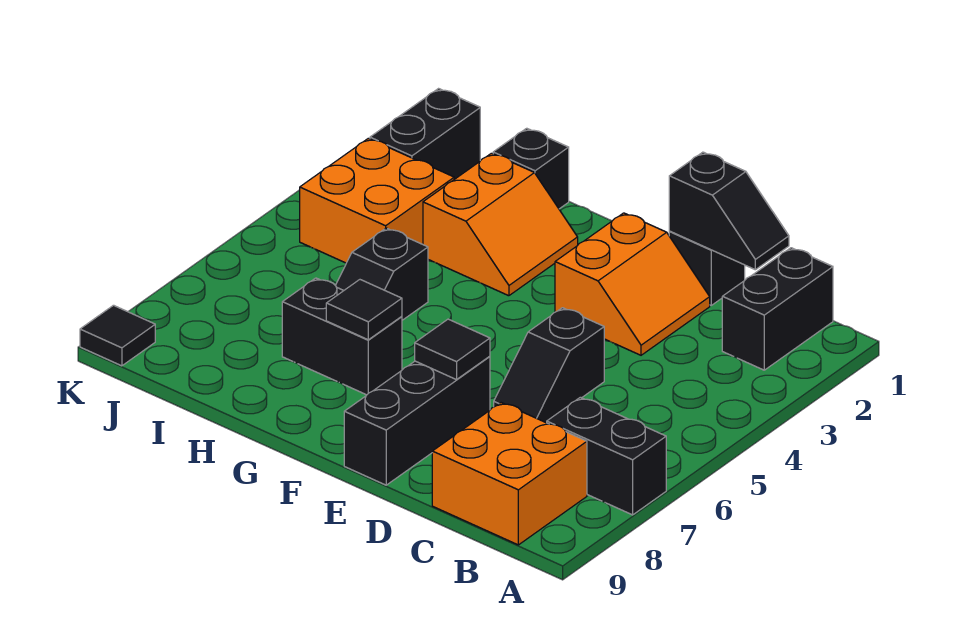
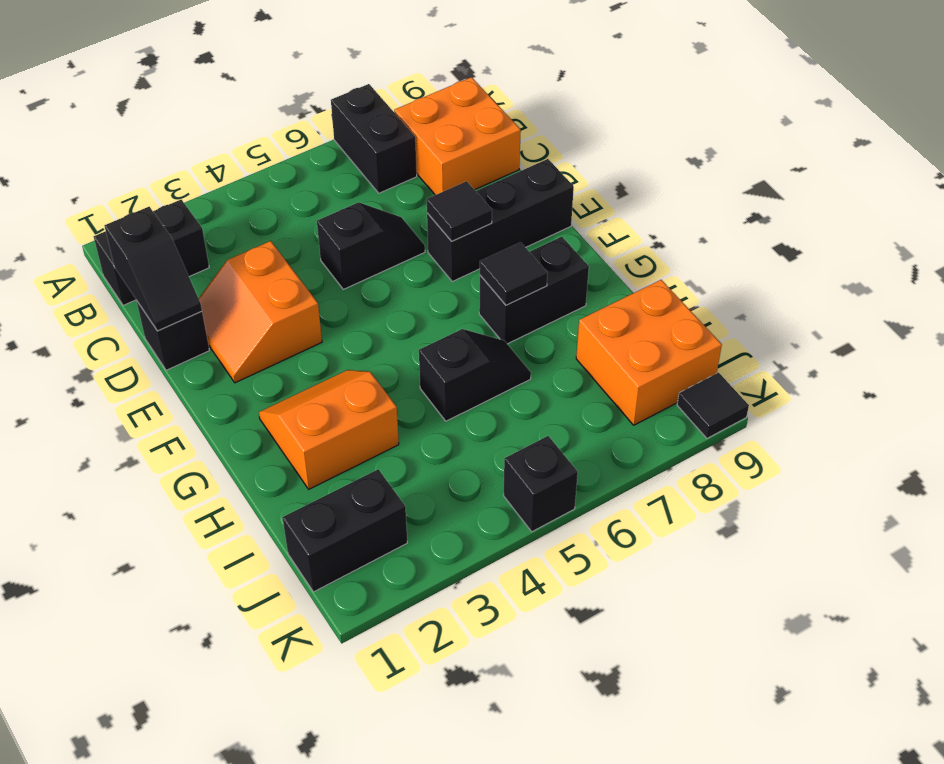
black slope C1:D1 level 2 top D -> black slope C1:D1 level 2 top C
orange slope D2:E3 level 1 top E -> orange slope D2:E3 level 1 top 3
black brick G7:H7 level 1 -> black brick G7:G8 level 1
black brick H1 level 1 -> black brick K5 level 1
orange brick I3:J4 level 1 -> orange brick I8:J9 level 1

